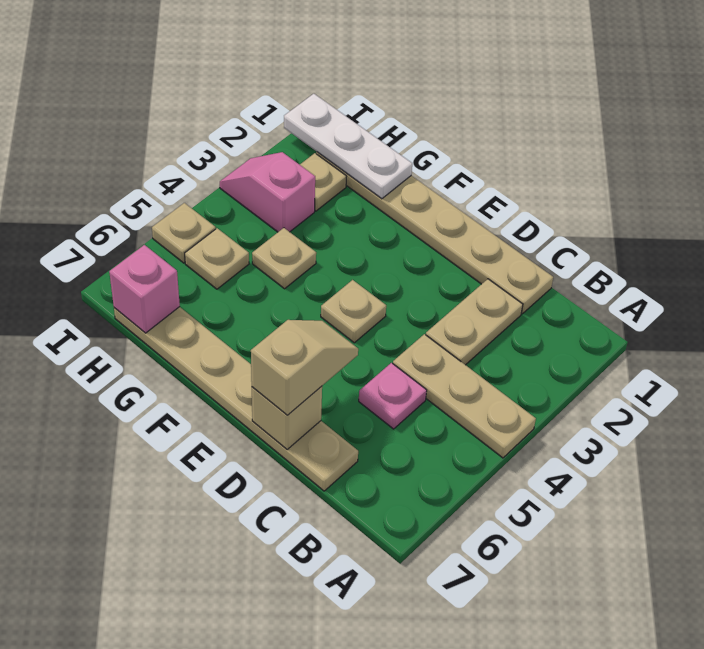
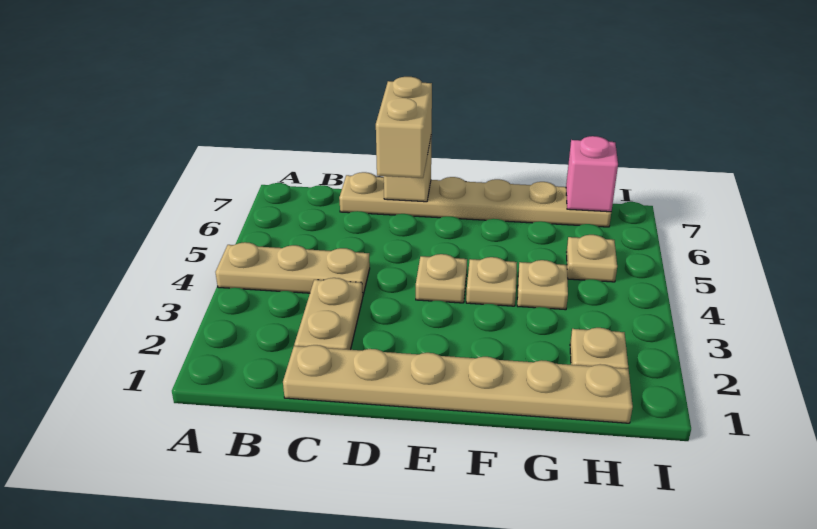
pink plate C5 level 1 -> none
tan slope D6:D7 level 3 top 7 -> tan brick D6:D7 level 3
white plate G1:I1 level 2 -> none
pink slope H3:I3 level 1 top H -> none
tan plate I5 level 1 -> tan plate F4 level 1

